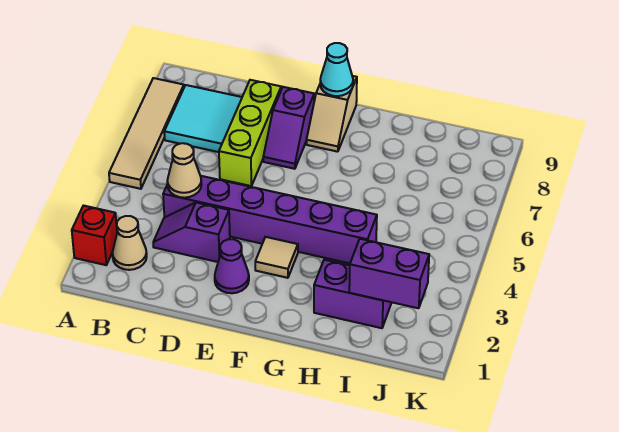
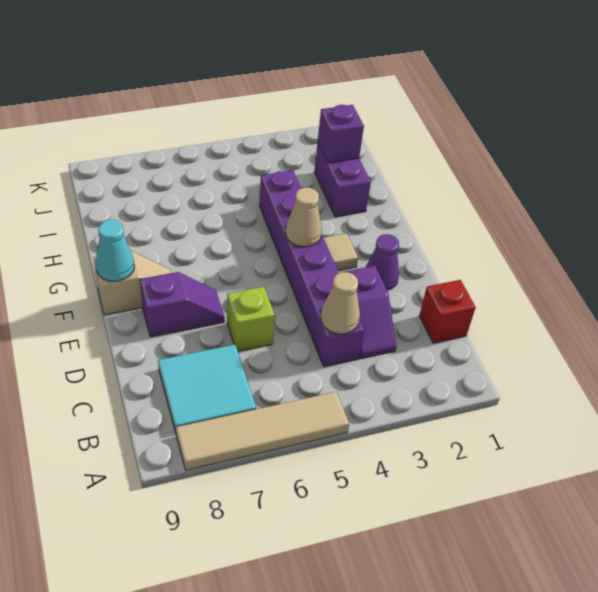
red brick A2 level 1 -> red brick C1 level 1
tan cone B2 level 1 -> tan cone F4 level 2
lime brick D6:D8 level 1 -> lime brick D6 level 1
purple brick I2:J2 level 2 -> purple brick I2 level 2

